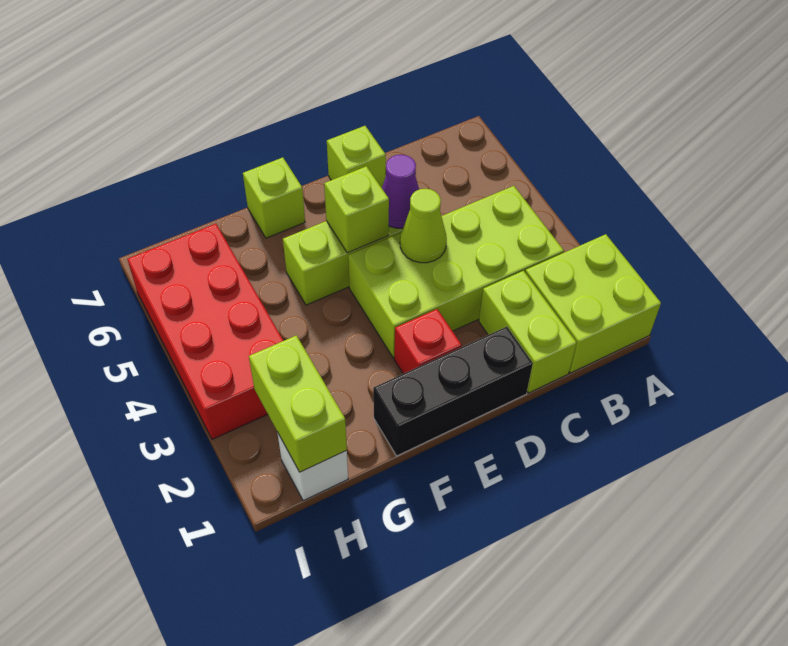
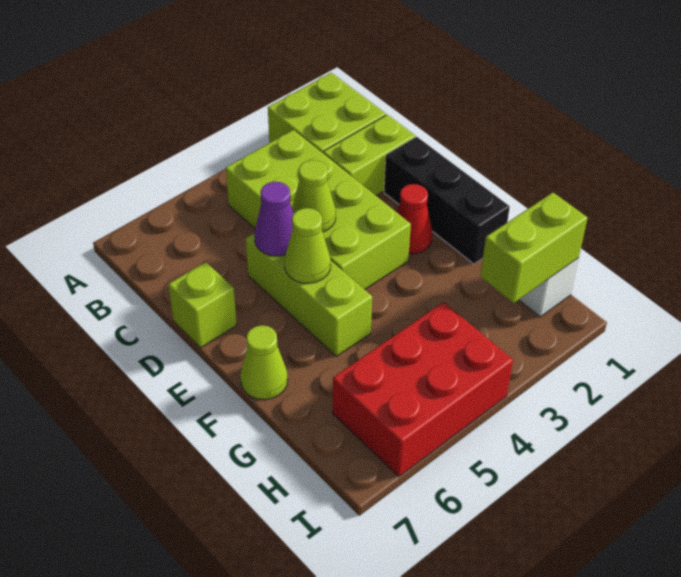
red brick E2 level 1 -> red cone E2 level 1
lime brick E5 level 2 -> lime cone E5 level 2
lime brick F7 level 1 -> lime cone F7 level 1
red brick H3:I6 level 1 -> red brick H4:I6 level 1

